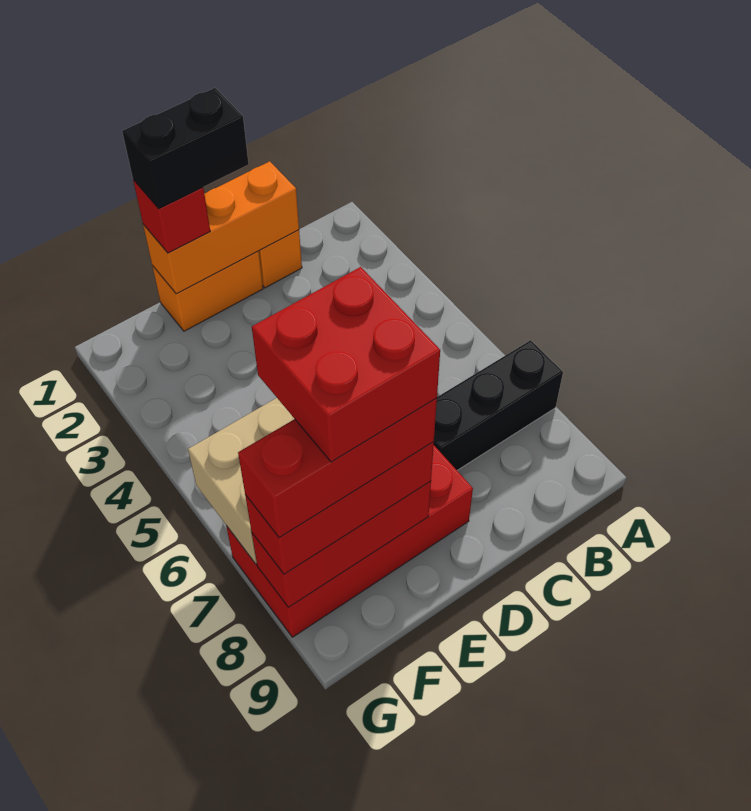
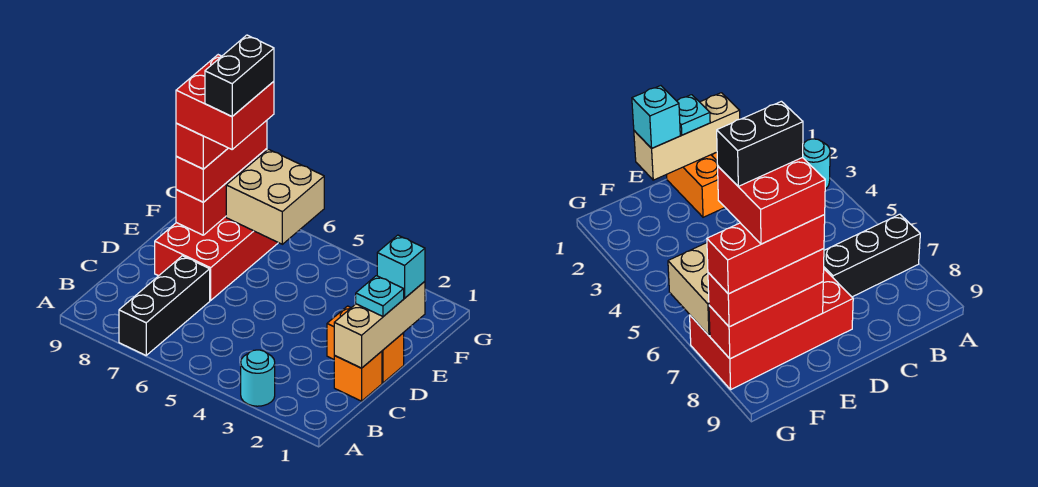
none -> cyan round brick A3 level 1
orange brick C1:E1 level 2 -> tan brick C1:E1 level 2
orange brick D1:E1 level 1 -> orange brick D1:D2 level 1
none -> cyan plate D1 level 3
black brick D1:E1 level 4 -> black brick E7:F7 level 6
red brick E1 level 3 -> cyan brick E1 level 3

